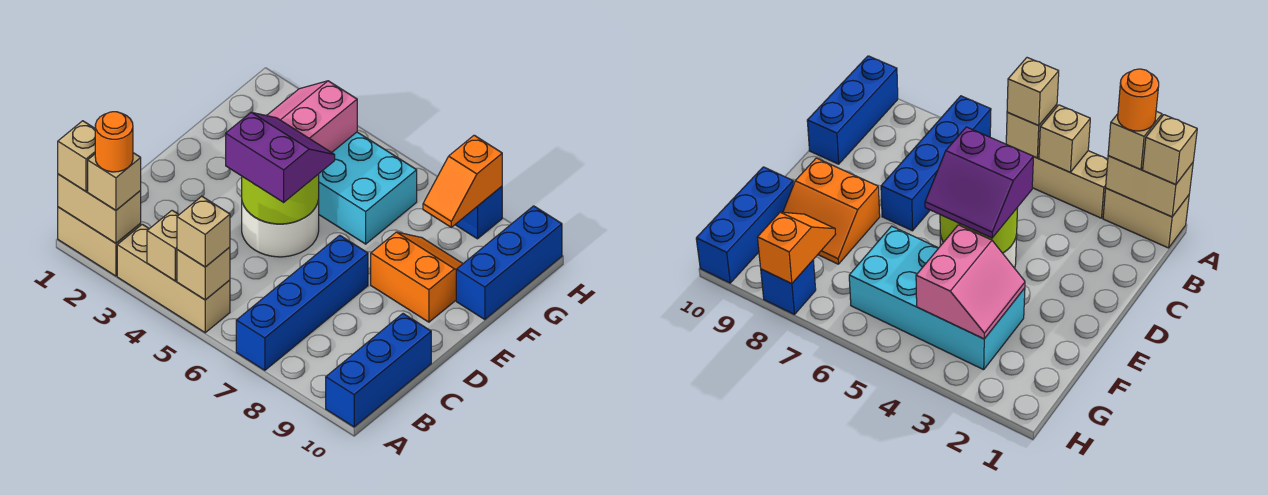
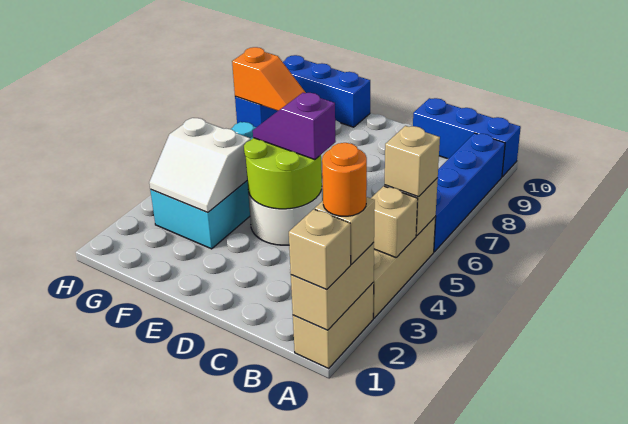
blue brick A7:D7 level 1 -> blue brick A6:A9 level 1
purple slope D4:E5 level 3 top D -> purple slope D5:E5 level 3 top D
orange slope E8:F9 level 1 top E -> none
pink slope F3:G4 level 2 top 4 -> white slope F3:G4 level 2 top 4

